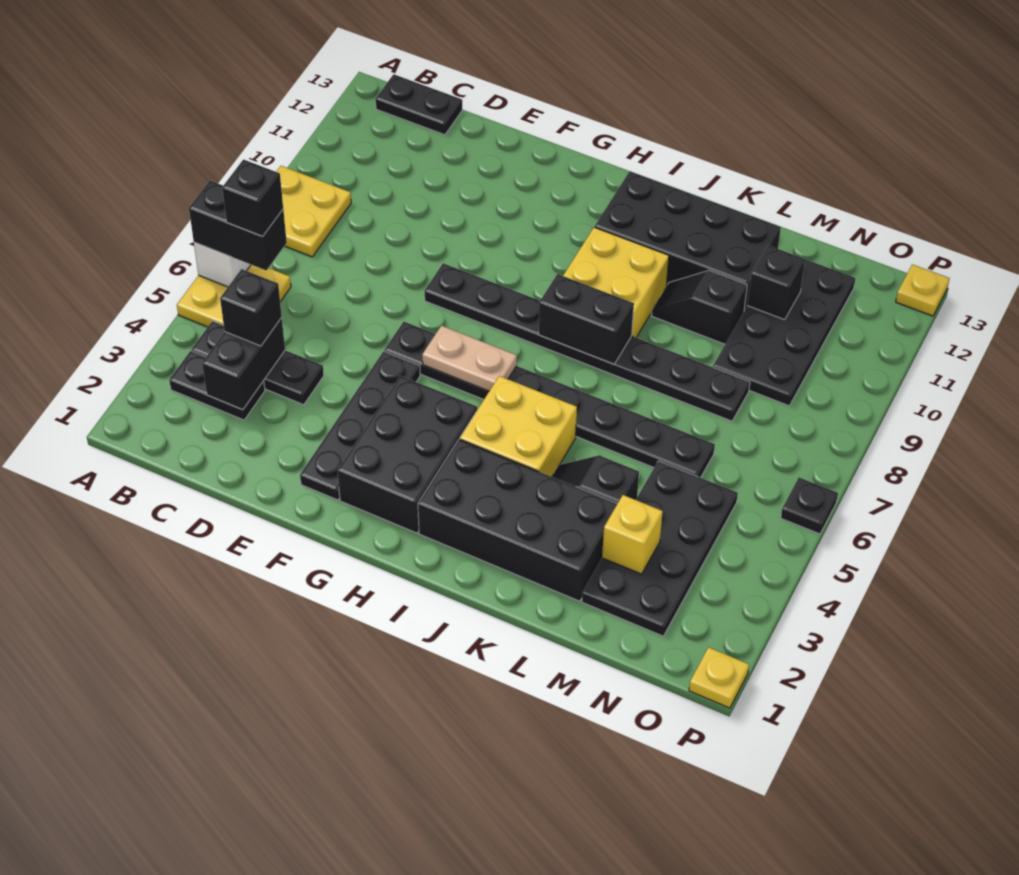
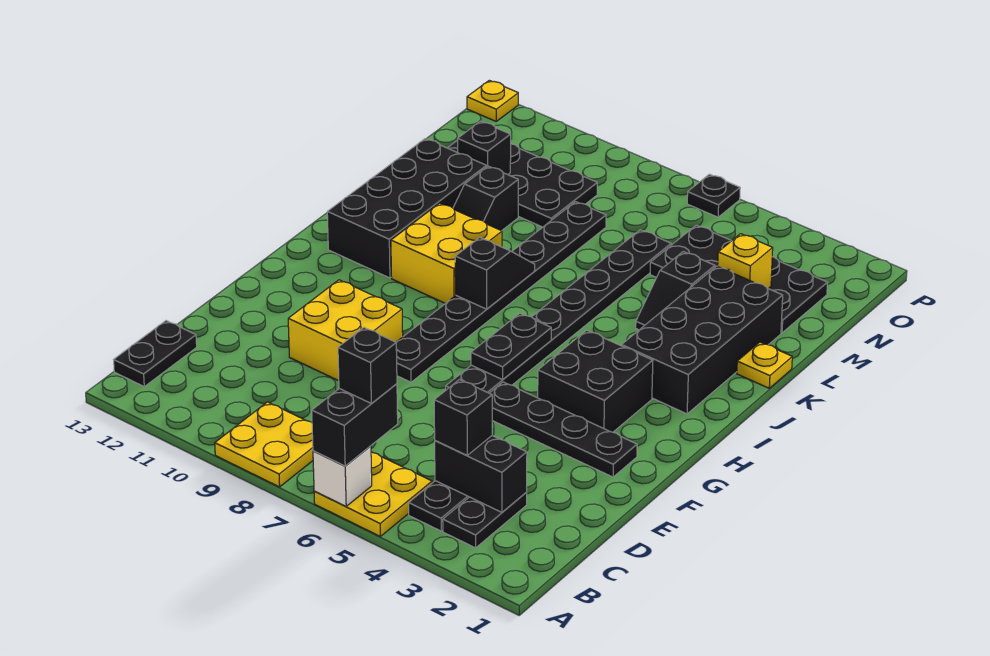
black brick G2:H4 level 1 -> black brick G3:H4 level 1
tan plate G6:H6 level 2 -> black plate G6:H6 level 2
yellow brick I4:J5 level 1 -> yellow brick E9:F10 level 1
black brick I8:J8 level 2 -> black slope I8:J8 level 2 top I
yellow plate P1 level 1 -> yellow plate K1 level 1

